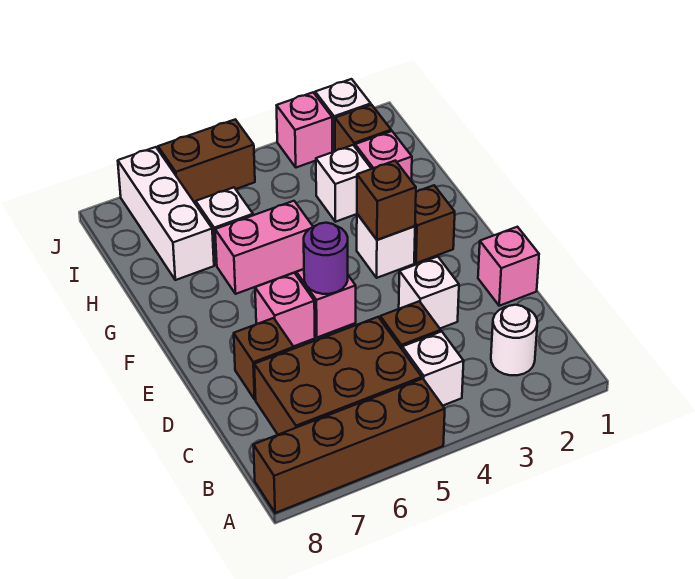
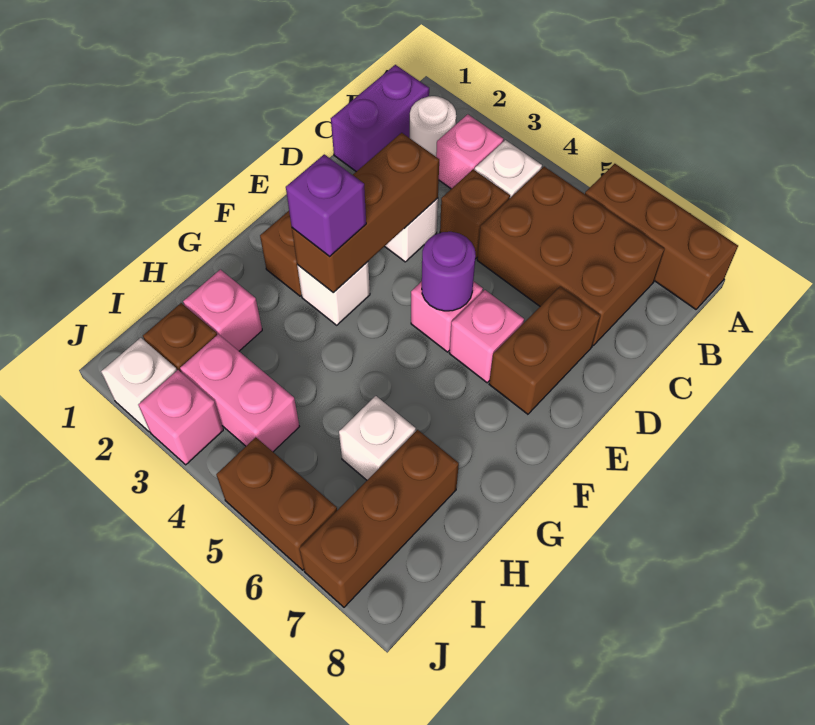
brown brick A5:A8 level 1 -> brown brick A6:A8 level 1
none -> purple brick B1:C1 level 1
pink brick D1 level 1 -> pink brick B3 level 1
brown brick D7 level 1 -> brown brick D7:E7 level 1
brown brick F3 level 2 -> brown brick D3:F3 level 2
none -> purple brick F3 level 3
pink brick G5:G6 level 1 -> pink brick I3:I4 level 1
white brick H3 level 1 -> none
white brick H7:J7 level 1 -> brown brick H7:J7 level 1

